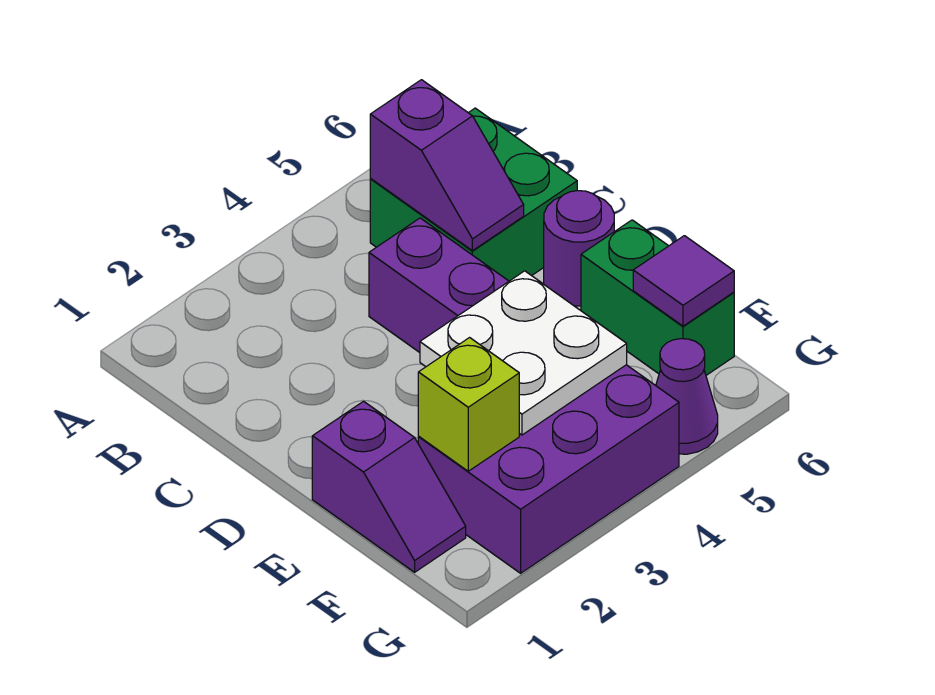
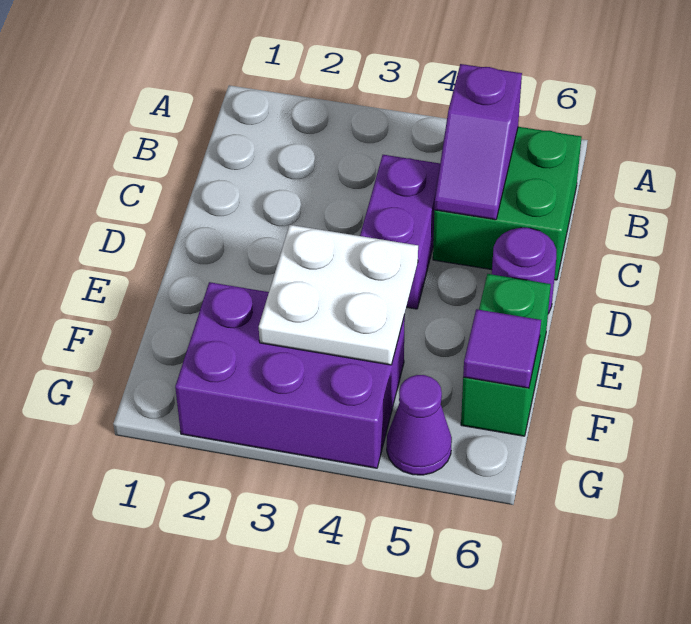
purple slope E1:F1 level 1 top E -> none
lime brick F2 level 2 -> none

